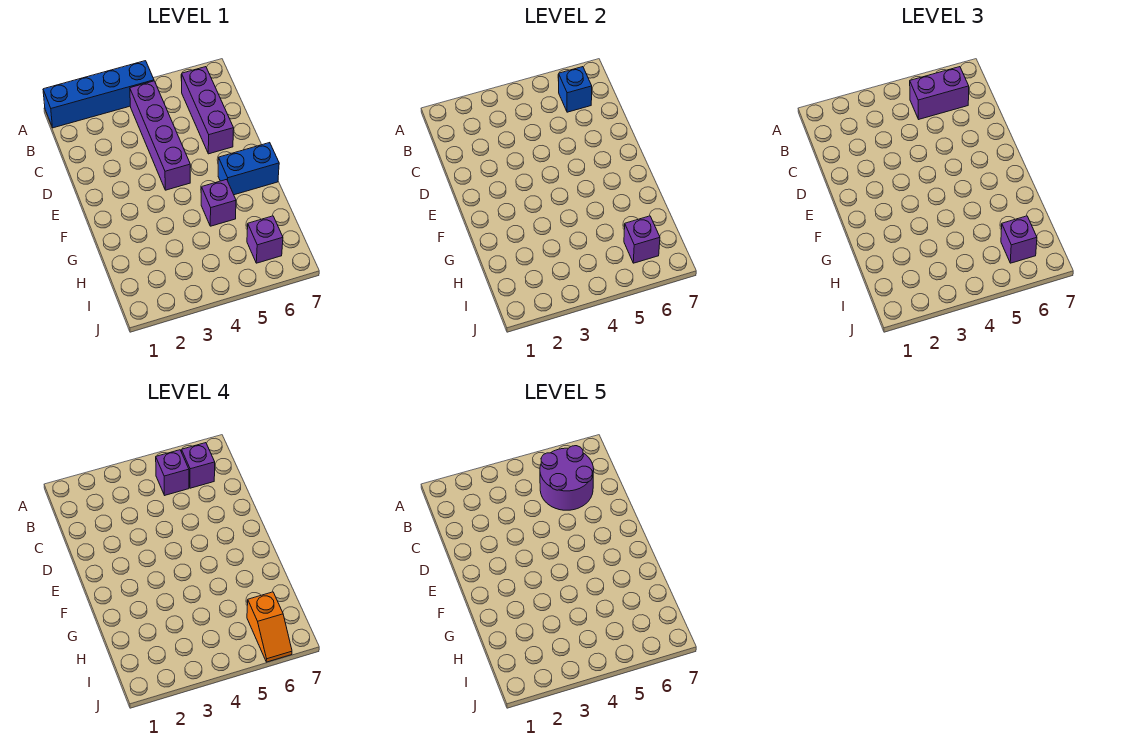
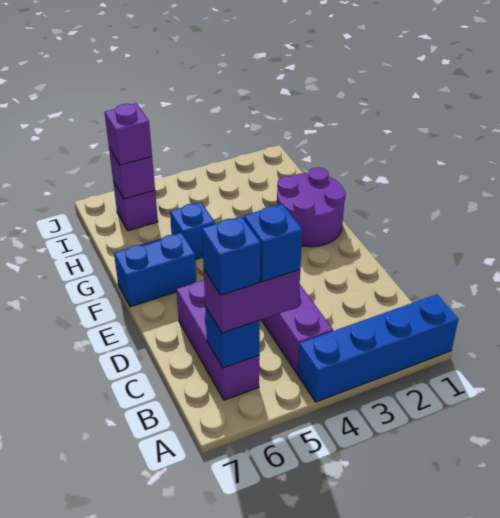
purple brick B5 level 4 -> blue brick B5 level 4
purple round brick B5:C6 level 5 -> purple round brick F1:G2 level 1
purple brick B6 level 4 -> blue brick B6 level 4
purple brick G5 level 1 -> blue brick G5 level 1
orange slope I6:J6 level 4 top I -> none

